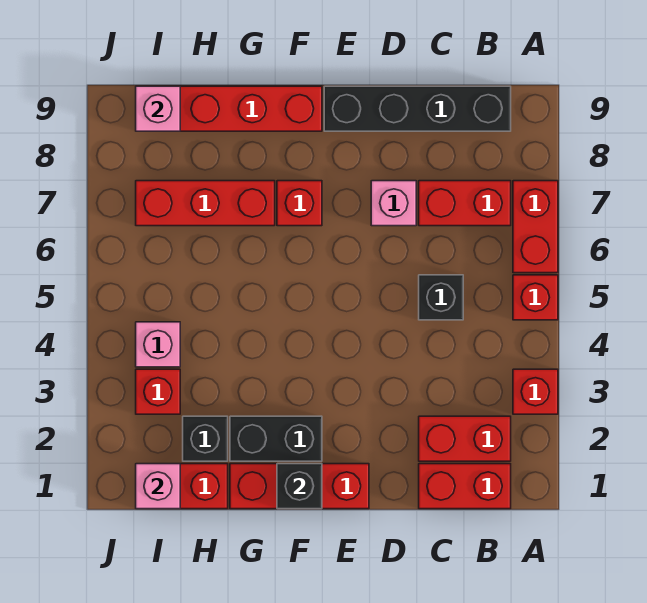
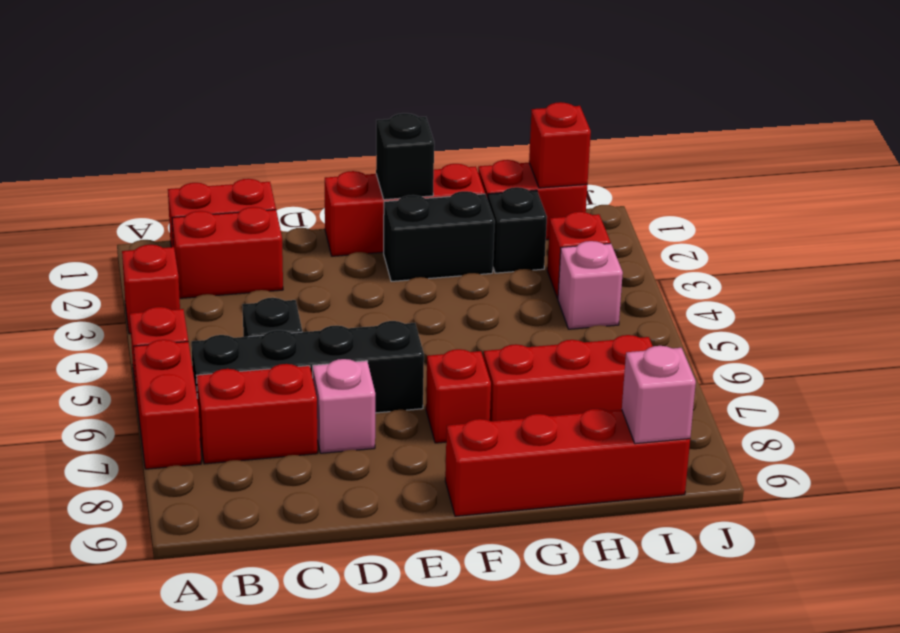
black brick B9:E9 level 1 -> black brick B6:E6 level 1
pink brick I1 level 2 -> red brick I1 level 2

